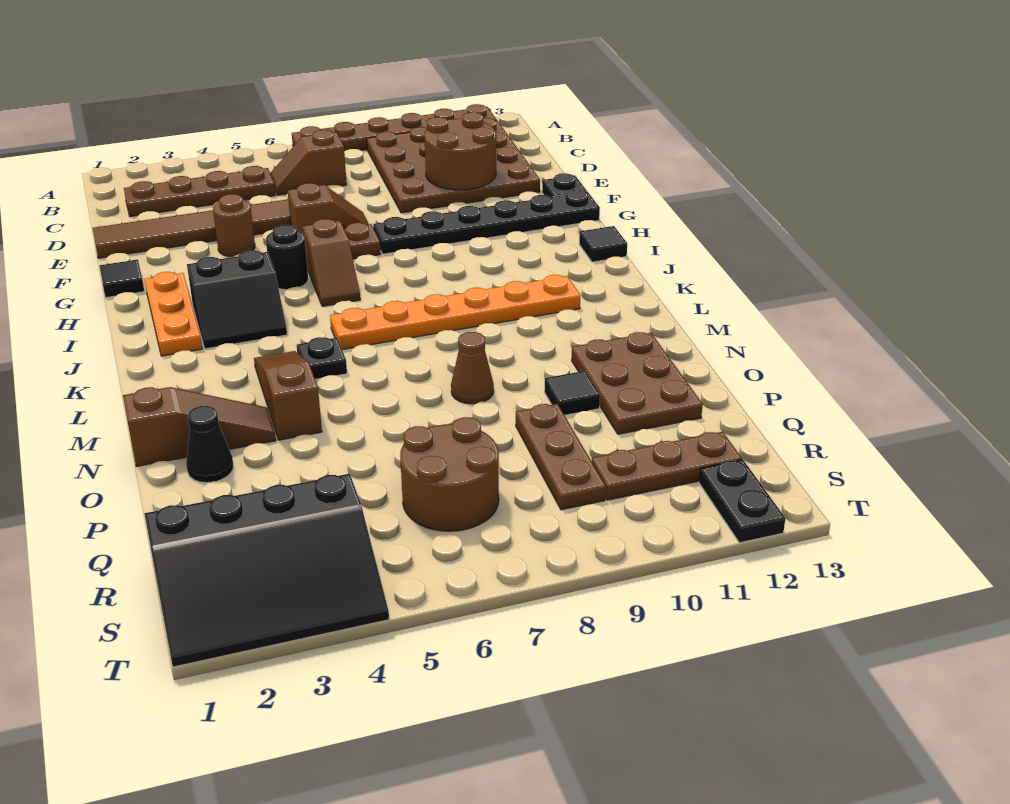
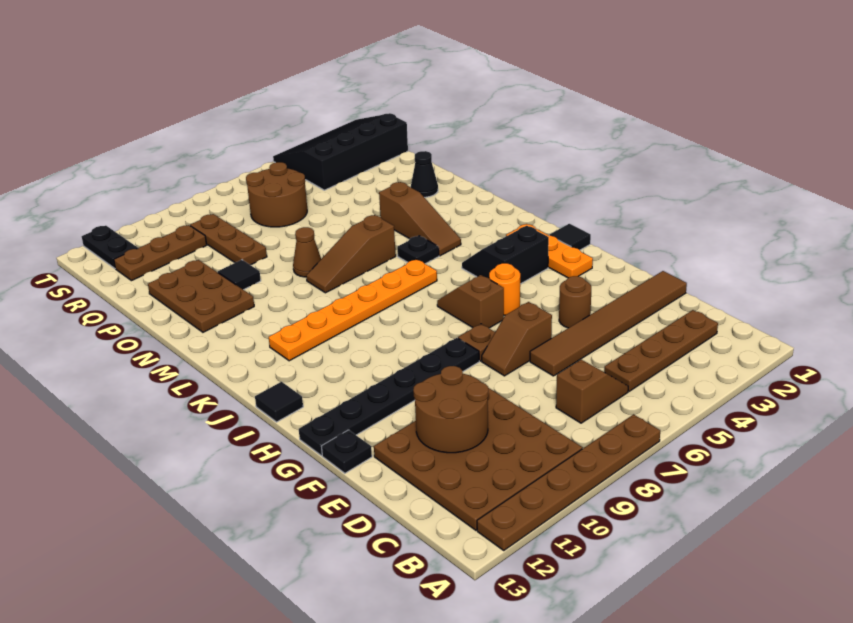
black tile G1 level 1 -> black tile I1 level 1
black round brick H5 level 1 -> orange round brick H5 level 1
brown slope N1:N3 level 1 top 1 -> brown slope M6:M8 level 1 top 6

